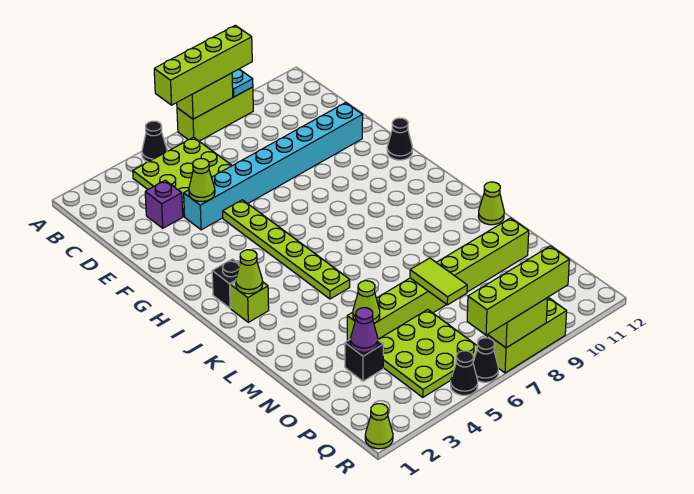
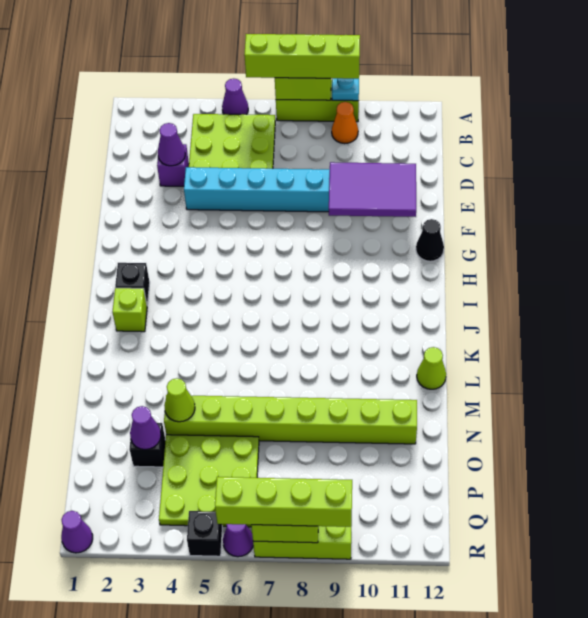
black cone A5 level 1 -> purple cone A5 level 1
none -> orange cone B9 level 1
none -> purple cone D3 level 2
lime cone E4 level 2 -> none
none -> purple tile E9:F11 level 2
lime plate F5:K5 level 1 -> none
lime cone J2 level 2 -> none
lime tile N7:O7 level 2 -> none
lime cone R1 level 1 -> purple cone R1 level 1
black cone R5 level 1 -> black brick R5 level 1
black cone R6 level 1 -> purple cone R6 level 1

